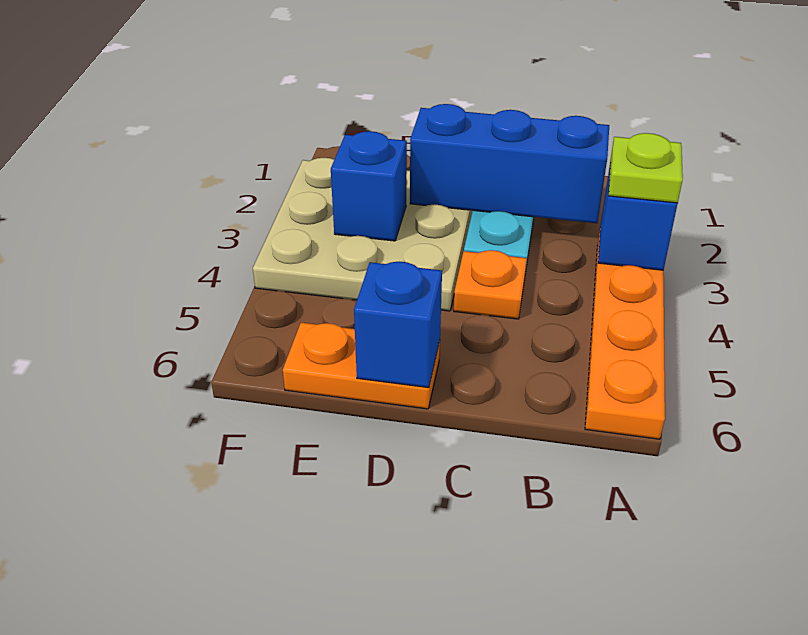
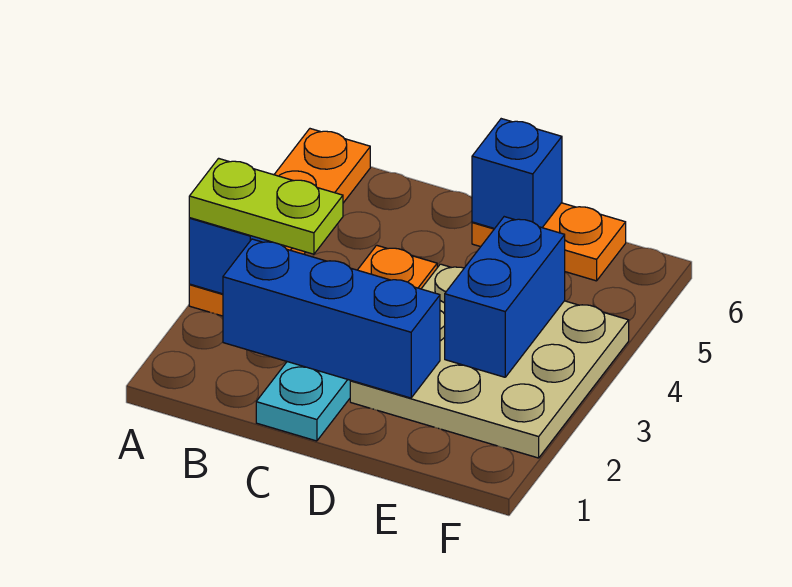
lime plate A3 level 3 -> lime plate A3:B3 level 3
blue brick E3 level 2 -> blue brick E3:E4 level 2

